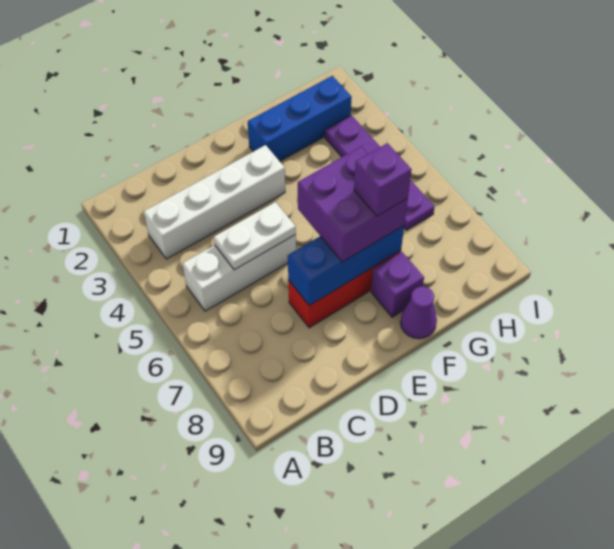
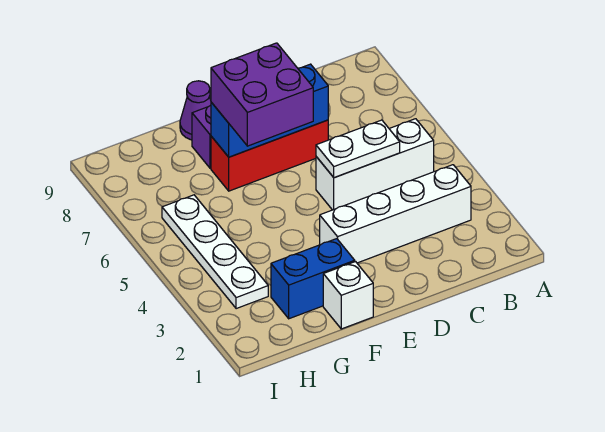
none -> white brick F1 level 1
blue brick F2:H2 level 1 -> blue brick F2:G2 level 1
purple brick F7 level 4 -> none
purple plate H3:H6 level 1 -> white plate H3:H6 level 1

